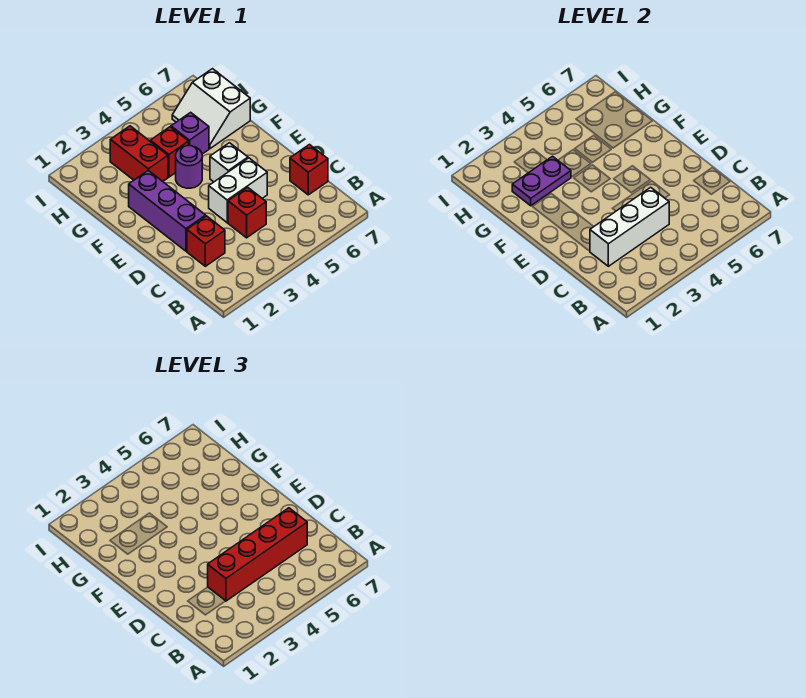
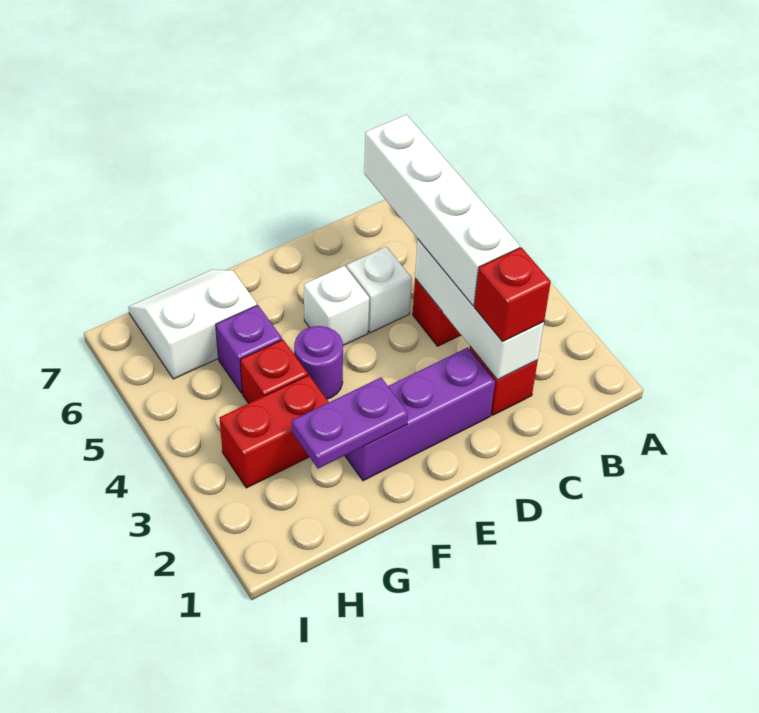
red brick C3:C6 level 3 -> white brick C3:C6 level 3
red brick C7 level 1 -> red brick C2 level 3
white brick D4:D5 level 1 -> white brick D5 level 1
purple plate G2:G3 level 2 -> purple plate F2:G2 level 2
white slope G6:H7 level 1 top 7 -> white slope G6:H7 level 1 top 6

